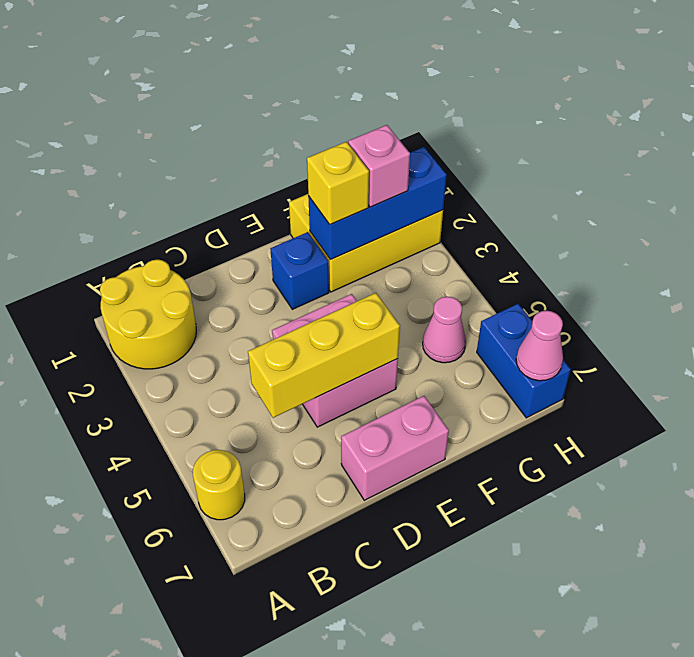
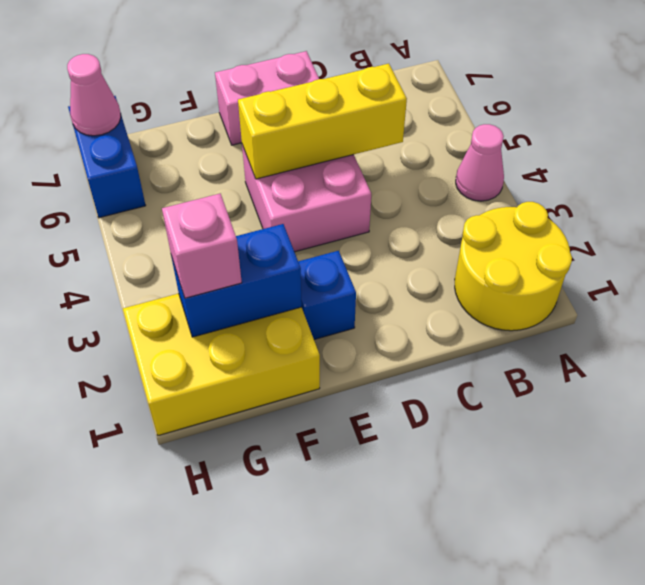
yellow round brick A6 level 1 -> none
blue brick F2:H2 level 2 -> blue brick F2:G2 level 2
yellow brick F2 level 3 -> none
pink cone G5 level 1 -> pink cone A4 level 1

